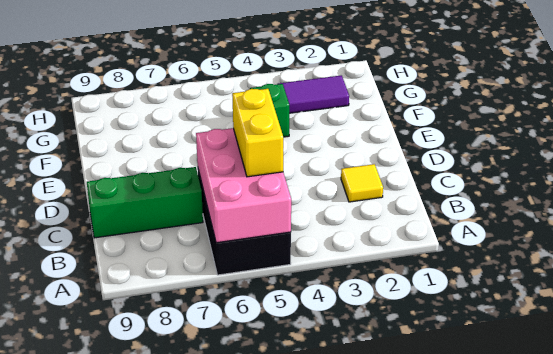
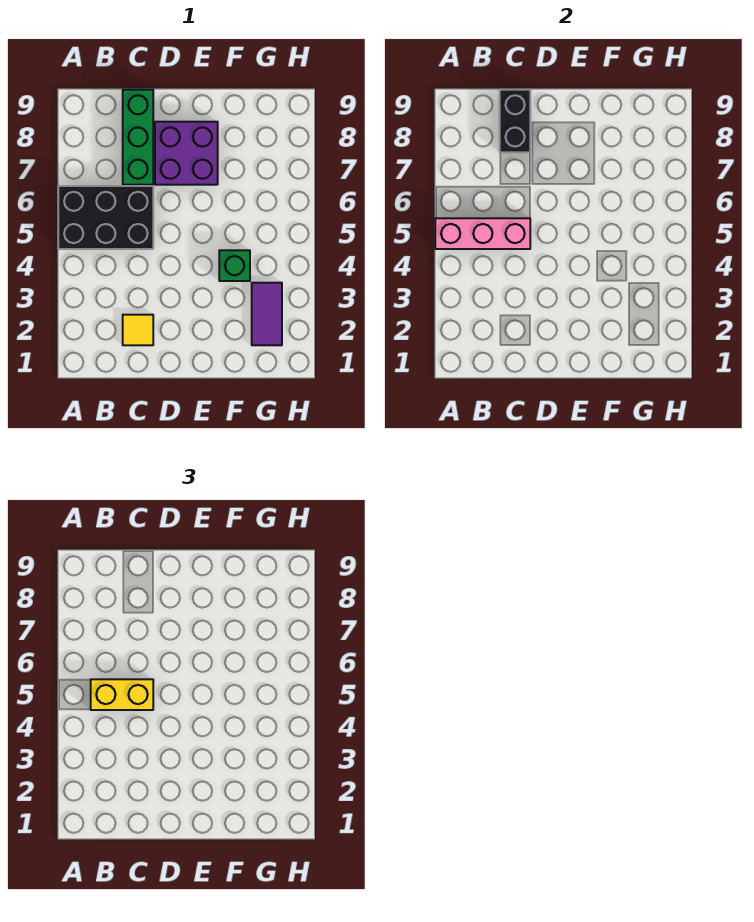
pink brick A5:C6 level 2 -> pink brick A5:C5 level 2
none -> black brick C8:C9 level 2
none -> purple brick D7:E8 level 1

